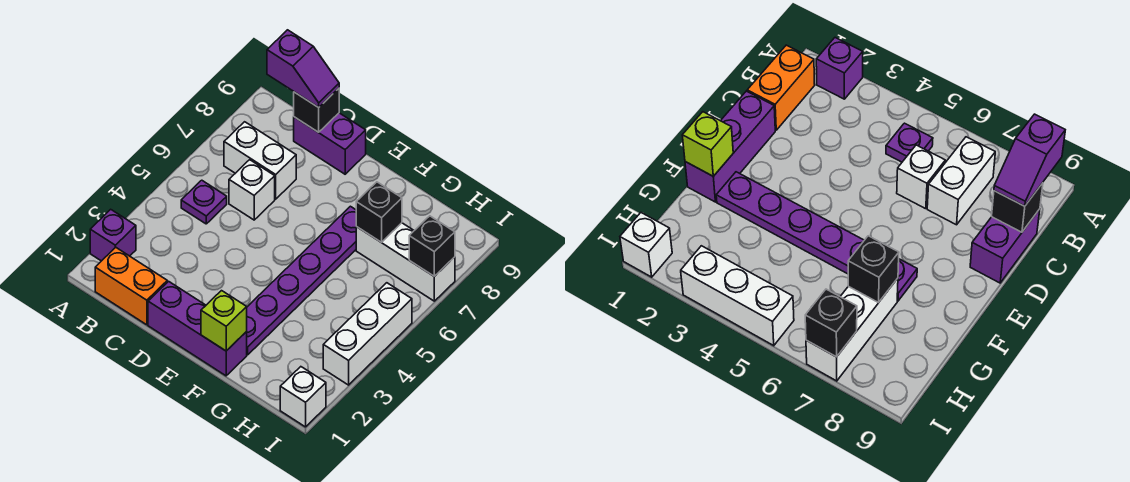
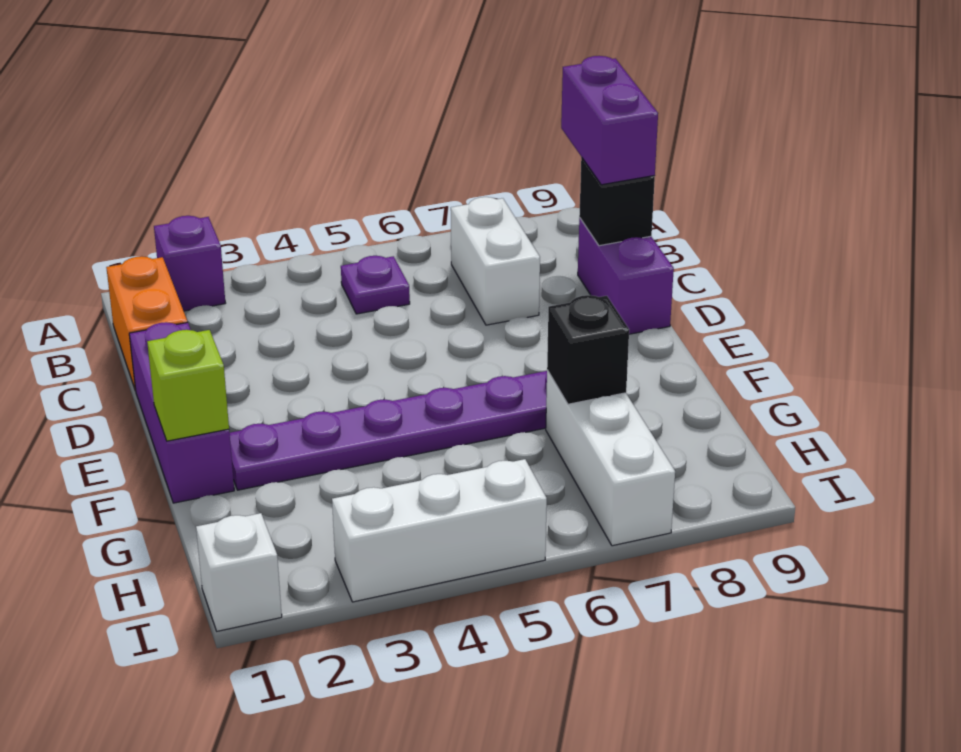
purple slope B9:C9 level 3 top B -> purple brick B9:C9 level 3
white brick C6 level 1 -> none
black brick I7 level 2 -> none

